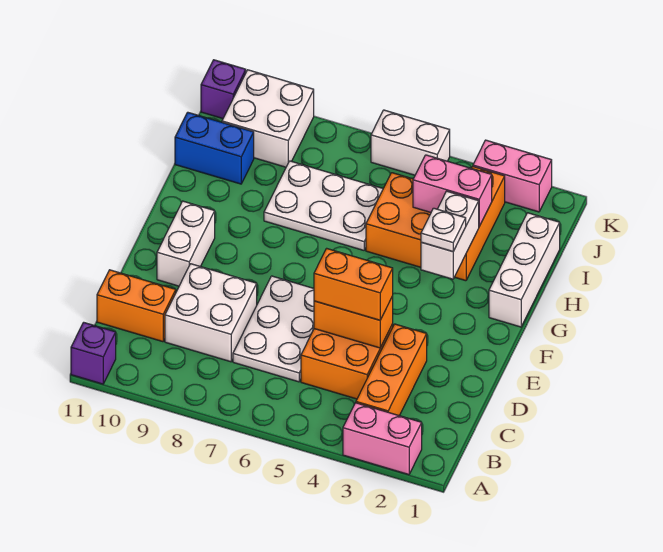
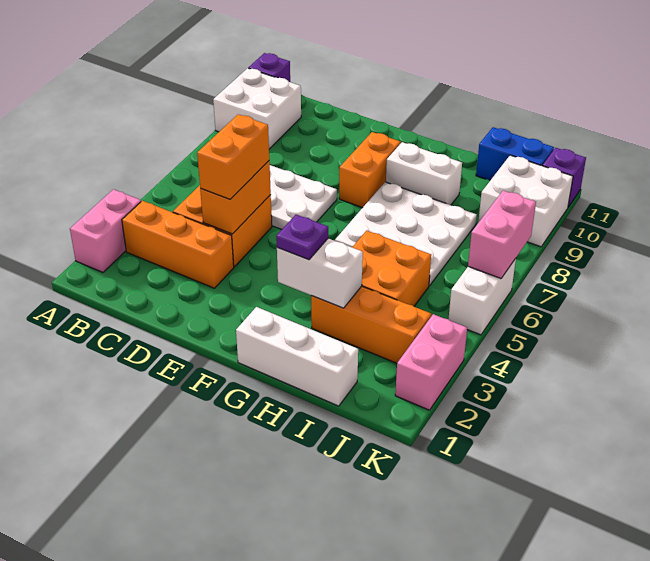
white brick C8:D9 level 1 -> white brick A9:B10 level 1
orange brick C10:C11 level 1 -> orange brick F8:F9 level 1
white brick E10:F10 level 1 -> white brick G9:H9 level 1
white plate G3 level 3 -> purple plate G3 level 3
white plate H6:I8 level 1 -> white plate G6:I8 level 1
pink brick I3:I4 level 2 -> pink brick K6:K7 level 2
blue brick I10:I11 level 1 -> blue brick I11:J11 level 1

